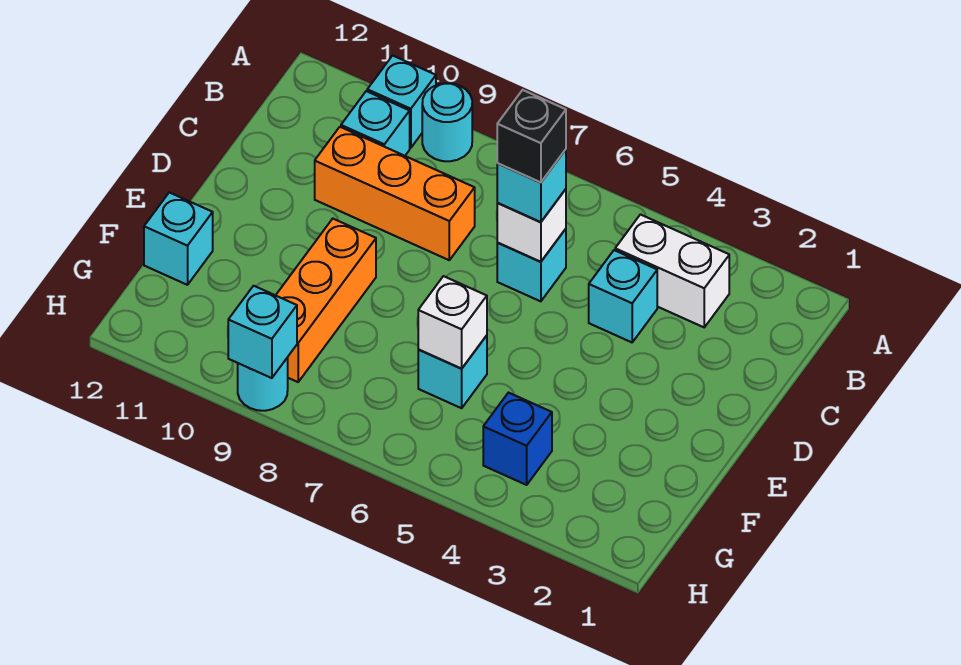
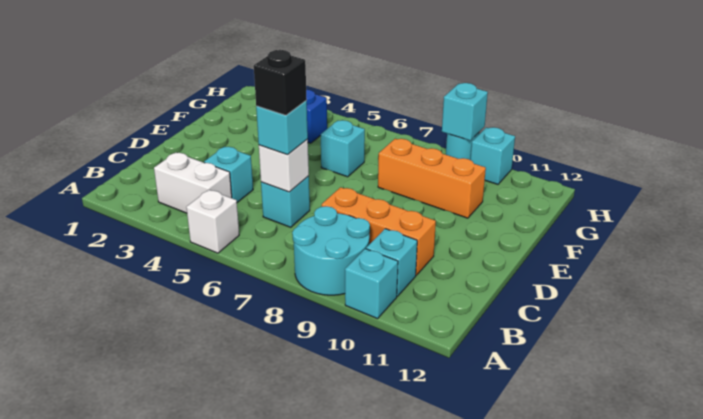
cyan round brick A9 level 1 -> cyan round brick A8:B9 level 1
orange brick E9:G9 level 1 -> orange brick F8:F10 level 1
white brick F6 level 2 -> white brick A5 level 1
cyan brick F12 level 1 -> cyan brick H10 level 1

